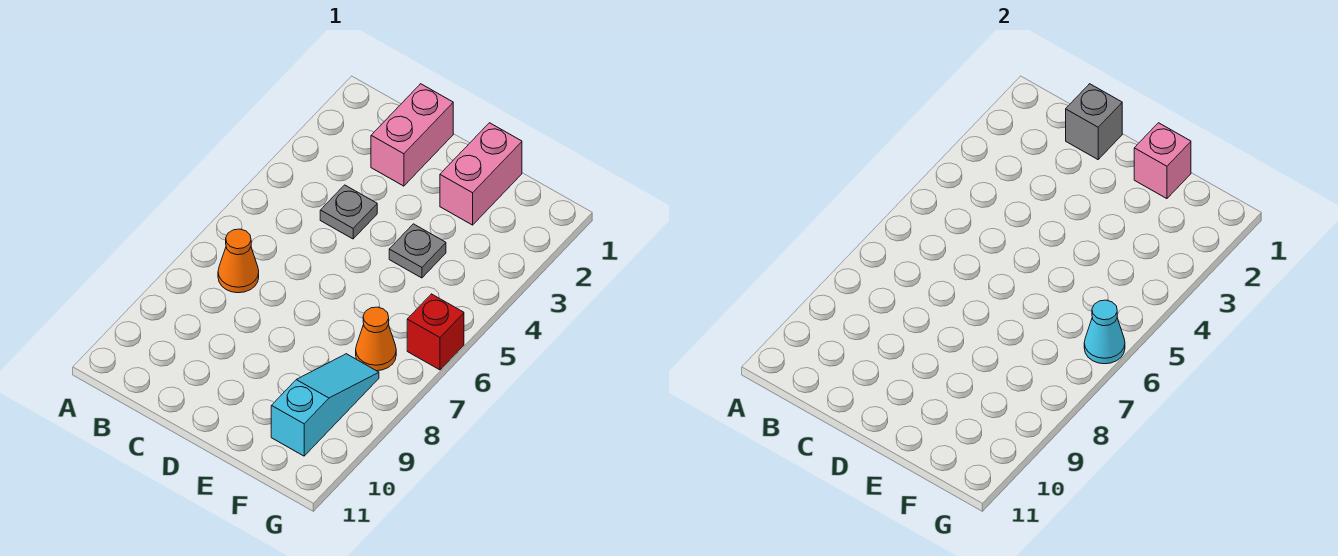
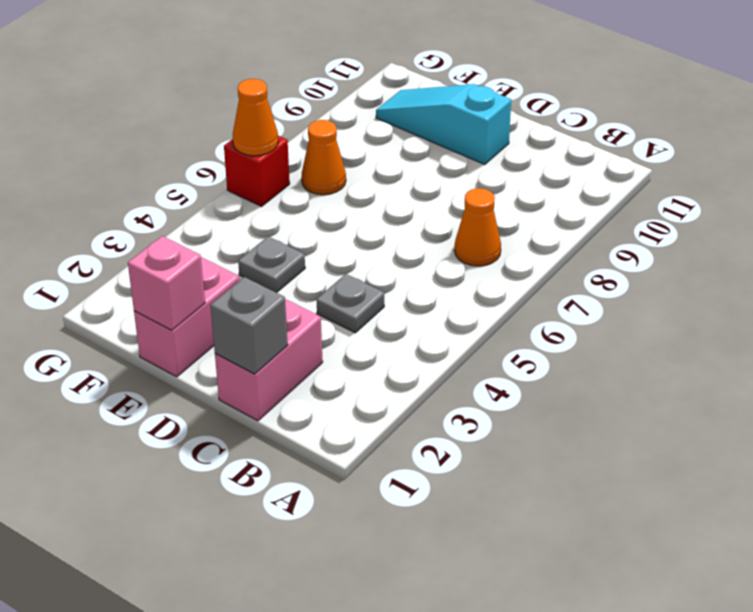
cyan slope F8:F10 level 1 top 10 -> cyan slope D10:F10 level 1 top D
cyan cone G6 level 2 -> orange cone G6 level 2

